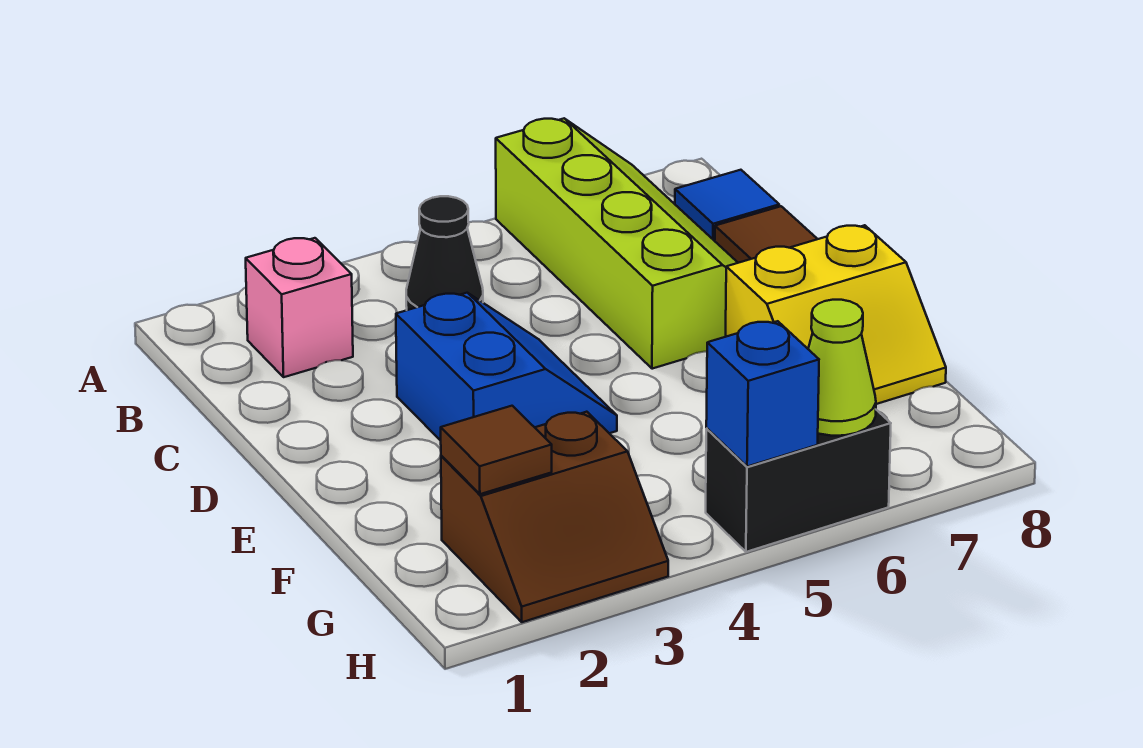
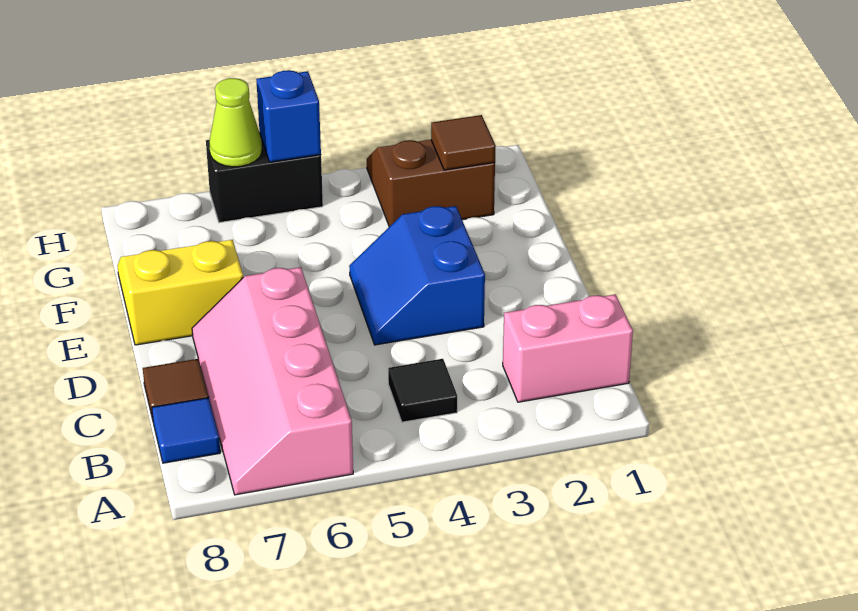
lime slope A6:D7 level 1 top 6 -> pink slope A6:D7 level 1 top 6
pink brick B2 level 1 -> pink brick B1:B2 level 1
black cone B4 level 1 -> black tile B4 level 1

